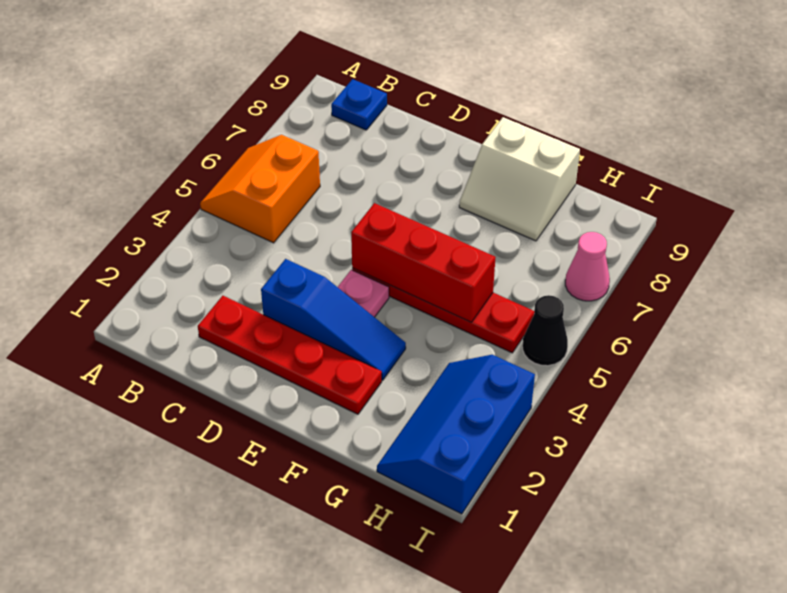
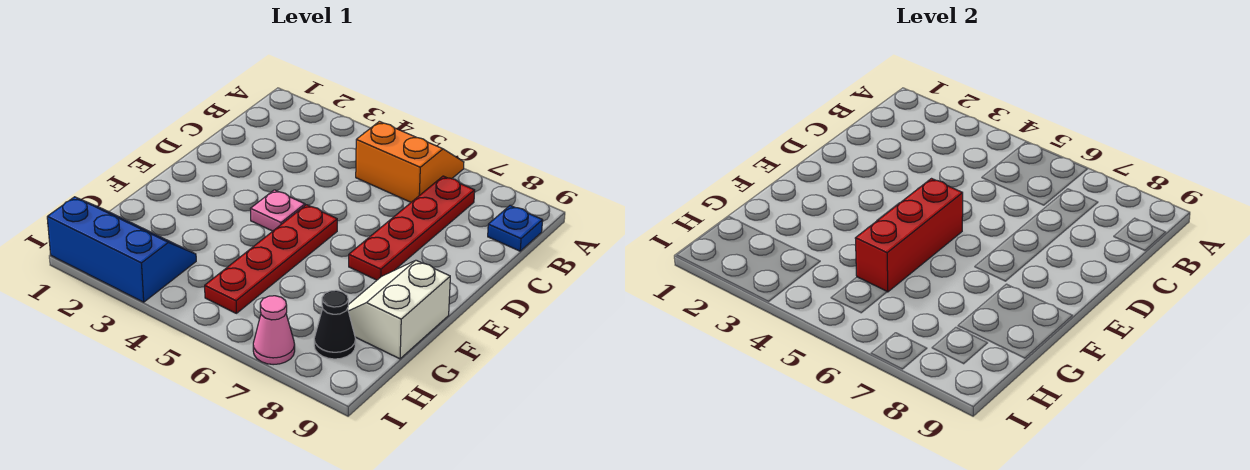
red plate C2:F2 level 1 -> red plate B7:E7 level 1
blue slope D3:F3 level 1 top D -> none
black cone I5 level 1 -> black cone H8 level 1

